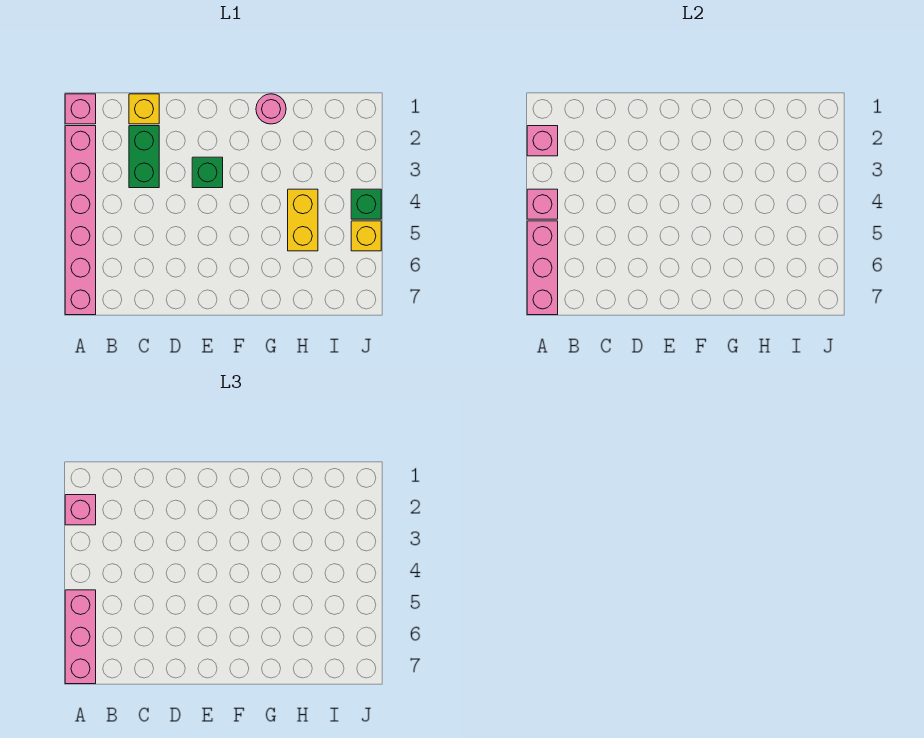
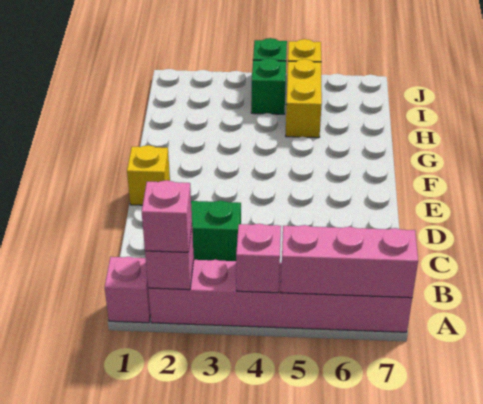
pink brick A5:A7 level 3 -> none
yellow brick C1 level 1 -> yellow brick E1 level 1
green brick E3 level 1 -> green brick I4 level 1
pink round brick G1 level 1 -> none
yellow brick H4:H5 level 1 -> yellow brick H5:I5 level 1

